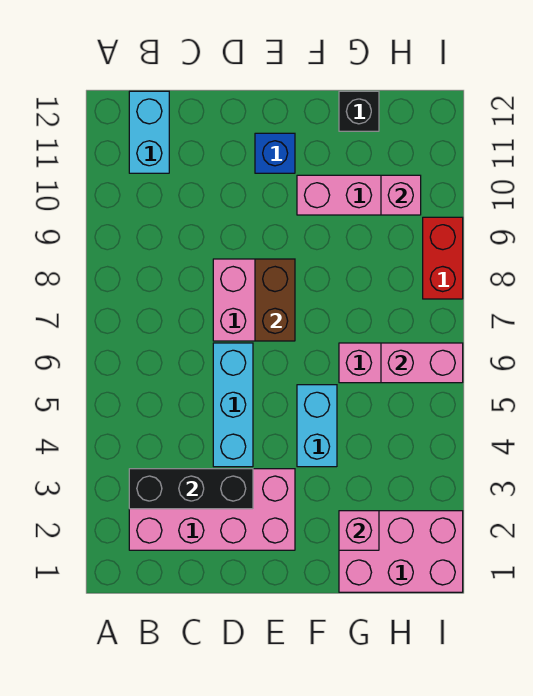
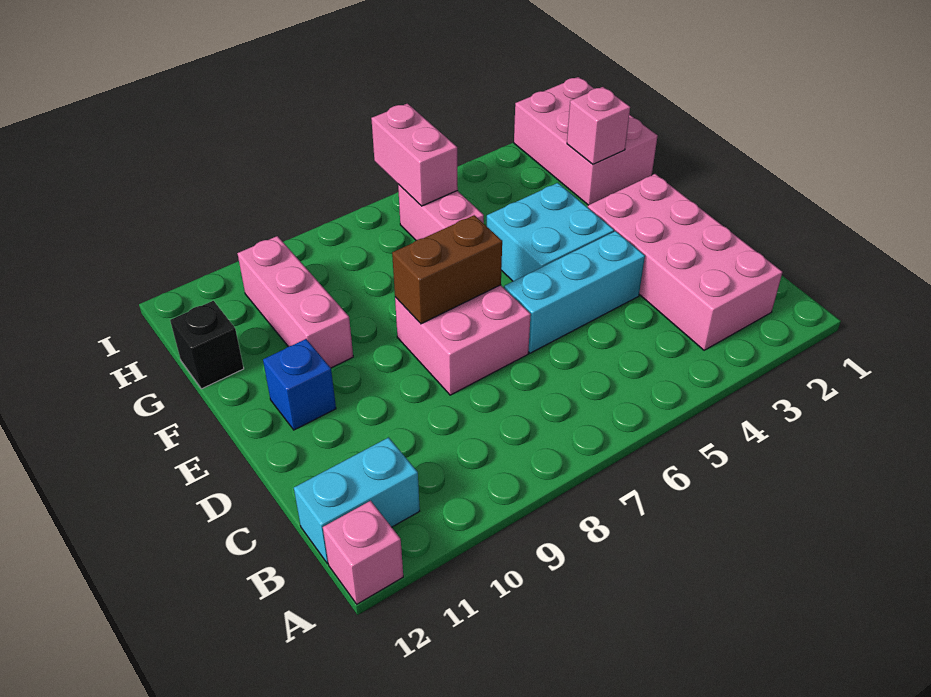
black brick B3:D3 level 2 -> none
cyan brick F4:F5 level 1 -> cyan brick E4:F5 level 1
pink brick H10 level 2 -> pink brick A12 level 1
red brick I8:I9 level 1 -> none

